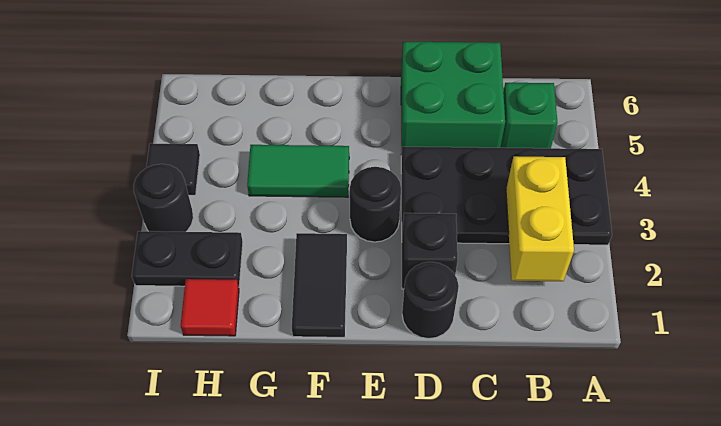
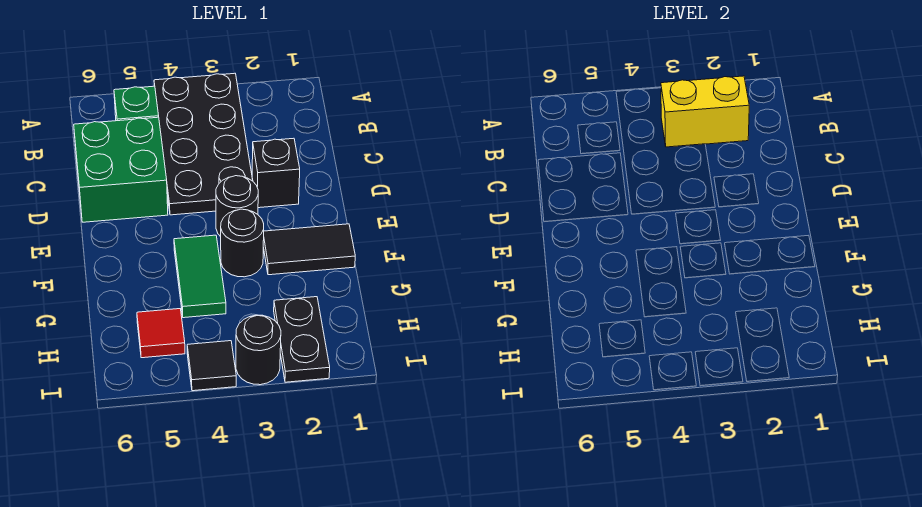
black round brick D1 level 1 -> black round brick F3 level 1
red tile H1 level 1 -> red tile H5 level 1

